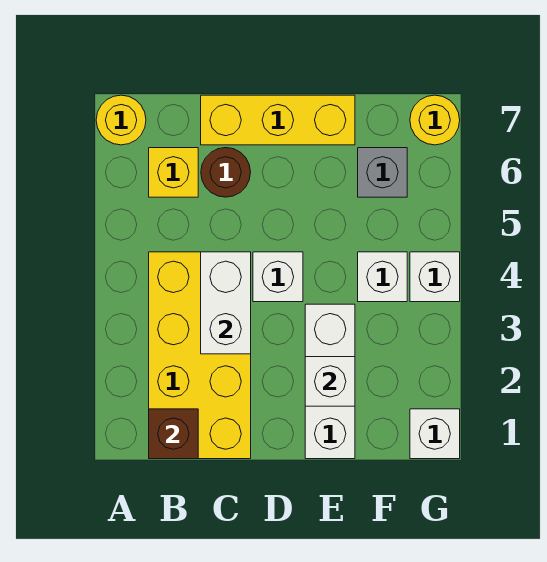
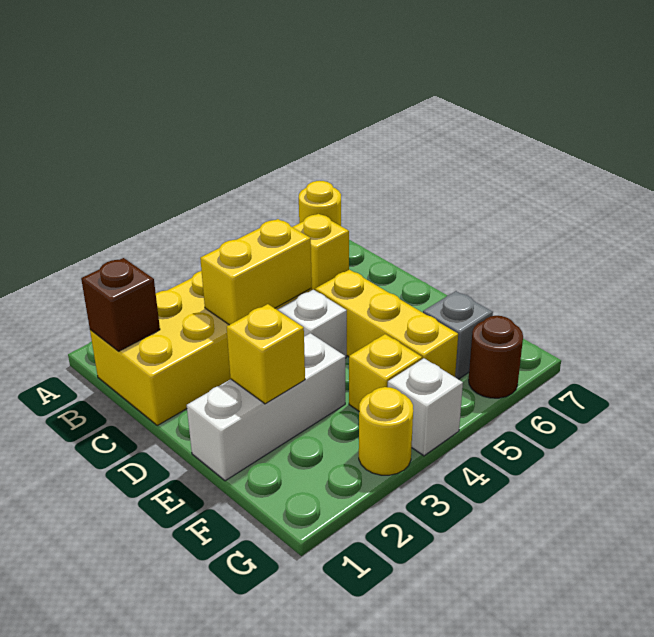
white brick C3:C4 level 2 -> yellow brick C3:C4 level 2
brown round brick C6 level 1 -> brown round brick G6 level 1
yellow brick C7:E7 level 1 -> yellow brick D5:F5 level 1
white brick E2 level 2 -> yellow brick E2 level 2
white brick F4 level 1 -> yellow brick F4 level 1
white brick G1 level 1 -> none
yellow round brick G7 level 1 -> yellow round brick G3 level 1

